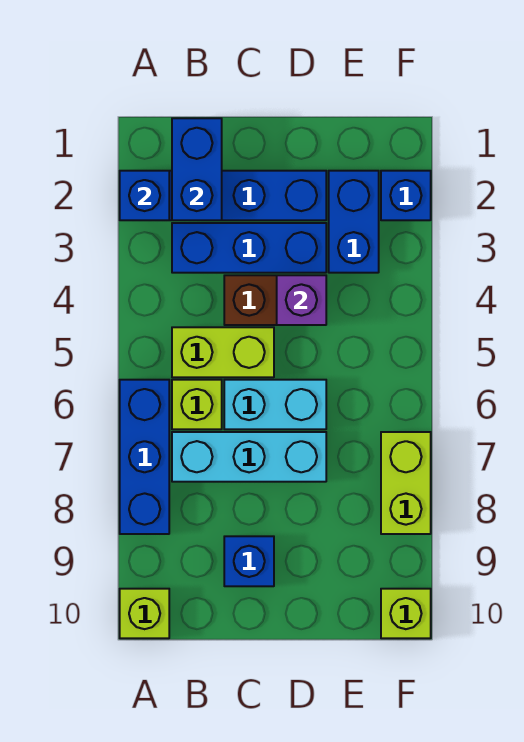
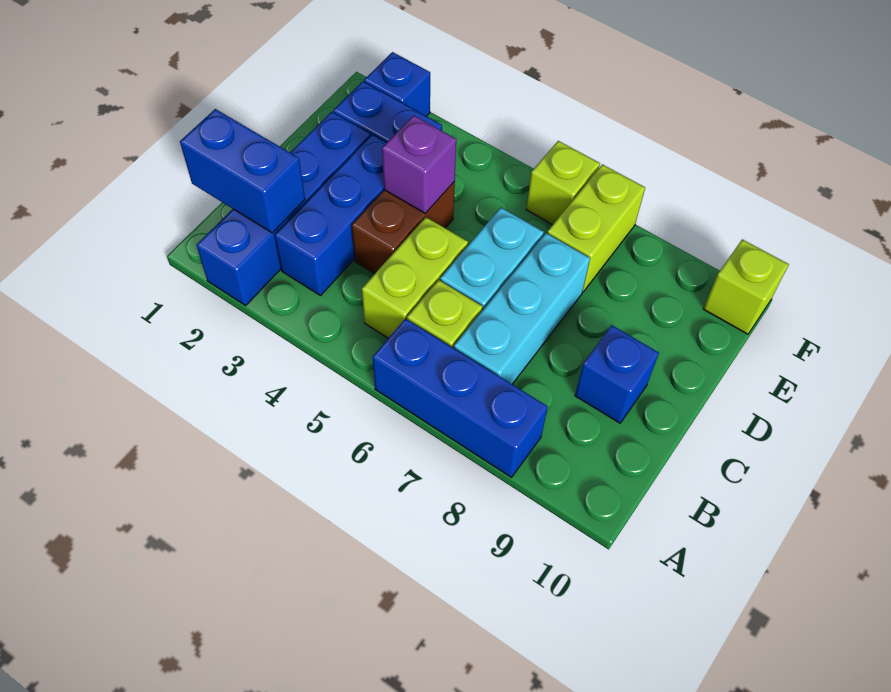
blue brick A2 level 2 -> none
lime brick A10 level 1 -> lime brick F6 level 1
lime brick F7:F8 level 1 -> lime brick E7:F7 level 1

